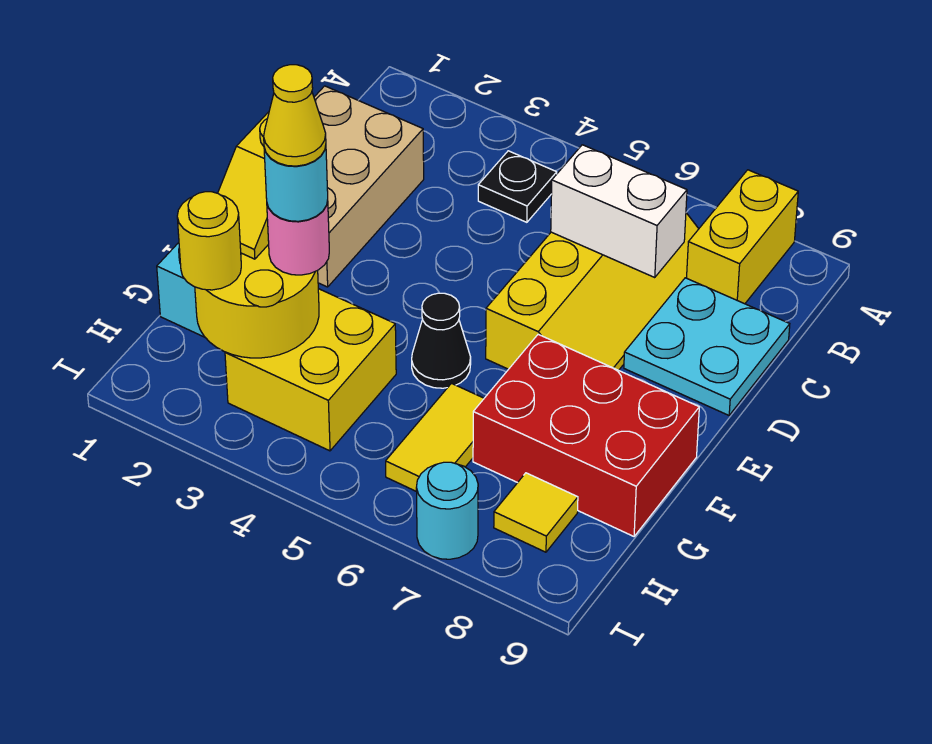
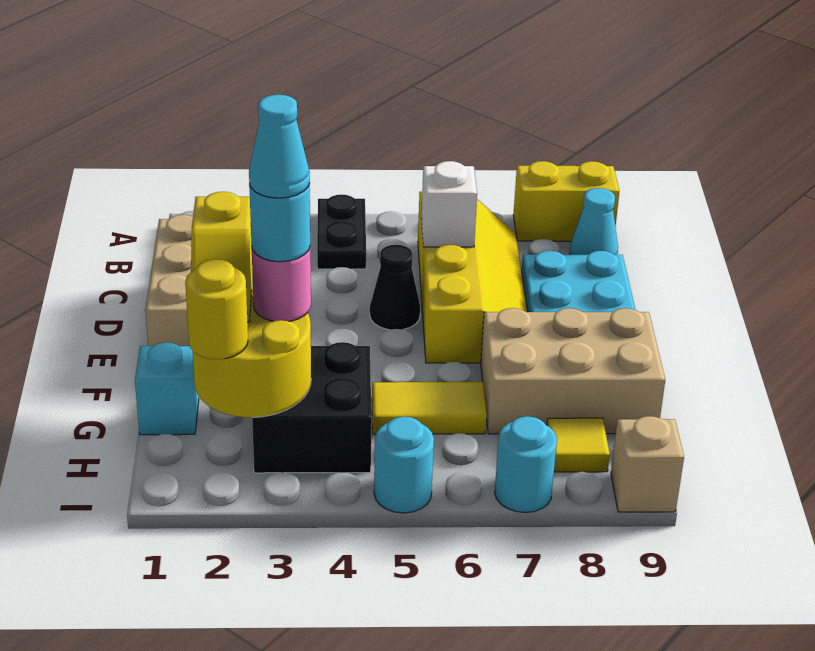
yellow brick A8:B8 level 1 -> yellow brick A8:A9 level 1
black plate B4 level 1 -> black plate A4:B4 level 1
none -> cyan cone B9 level 1
white brick C6:C7 level 2 -> white brick C6 level 2
black cone F5 level 1 -> black cone D5 level 1
red brick F7:G9 level 1 -> tan brick F7:G9 level 1
yellow brick G3:H4 level 1 -> black brick G3:H4 level 1
yellow cone G3 level 5 -> cyan cone G3 level 5
yellow tile G6:H6 level 1 -> yellow tile G5:G6 level 1
none -> cyan round brick I5 level 1
none -> tan brick I9 level 1

